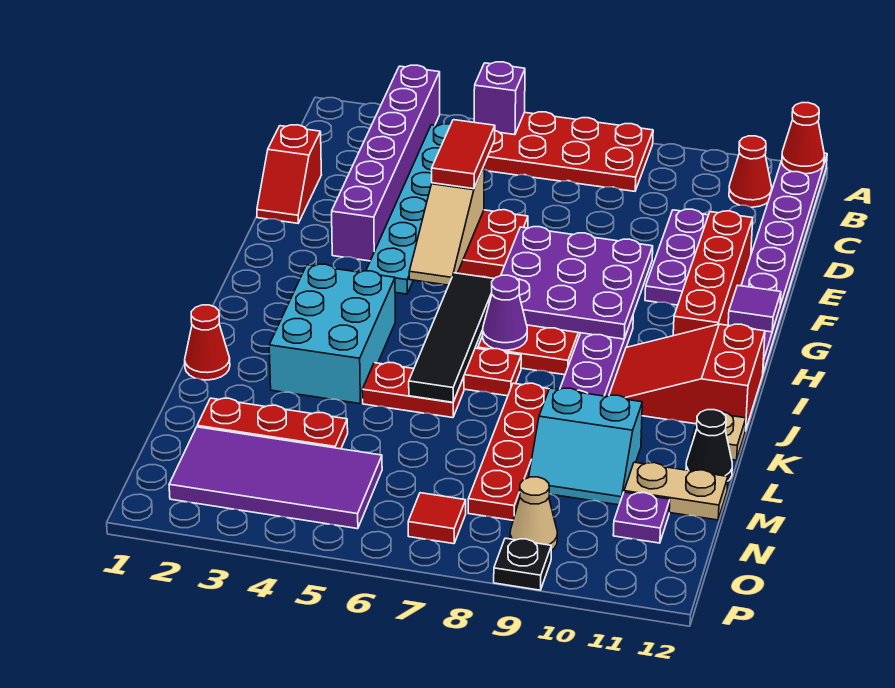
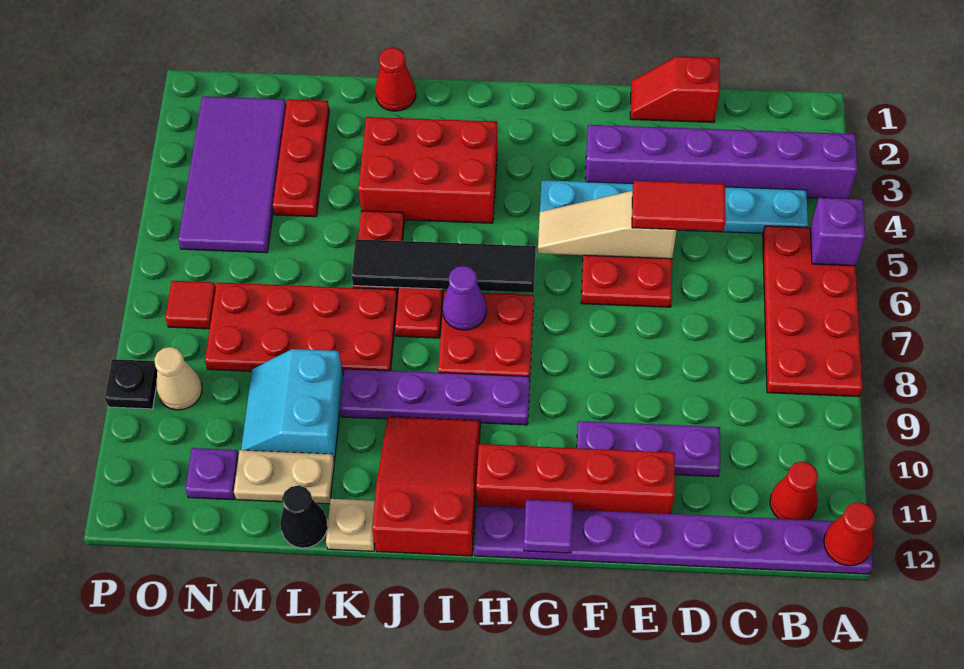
purple plate F7:H9 level 2 -> none
cyan brick I3:K4 level 1 -> red brick I3:K4 level 1
red plate K8:N8 level 1 -> red plate K7:N8 level 1
tan plate M11:M12 level 1 -> tan plate L11:M11 level 1

